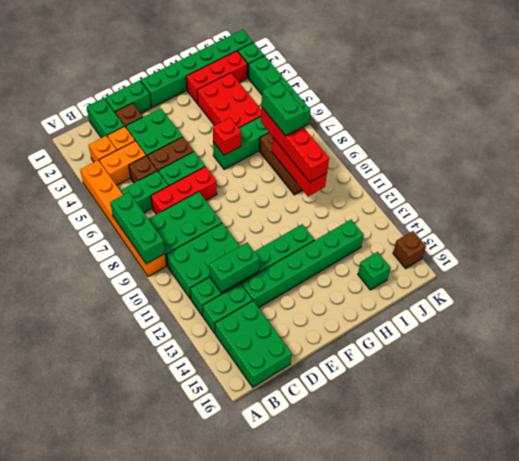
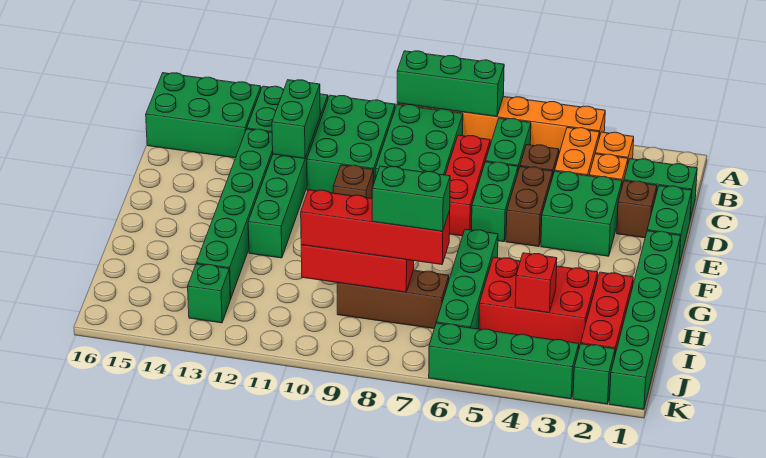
red brick G6 level 2 -> red brick I4 level 2
green brick I15 level 1 -> green brick J13 level 1
brown brick K15 level 1 -> brown brick E10 level 1

